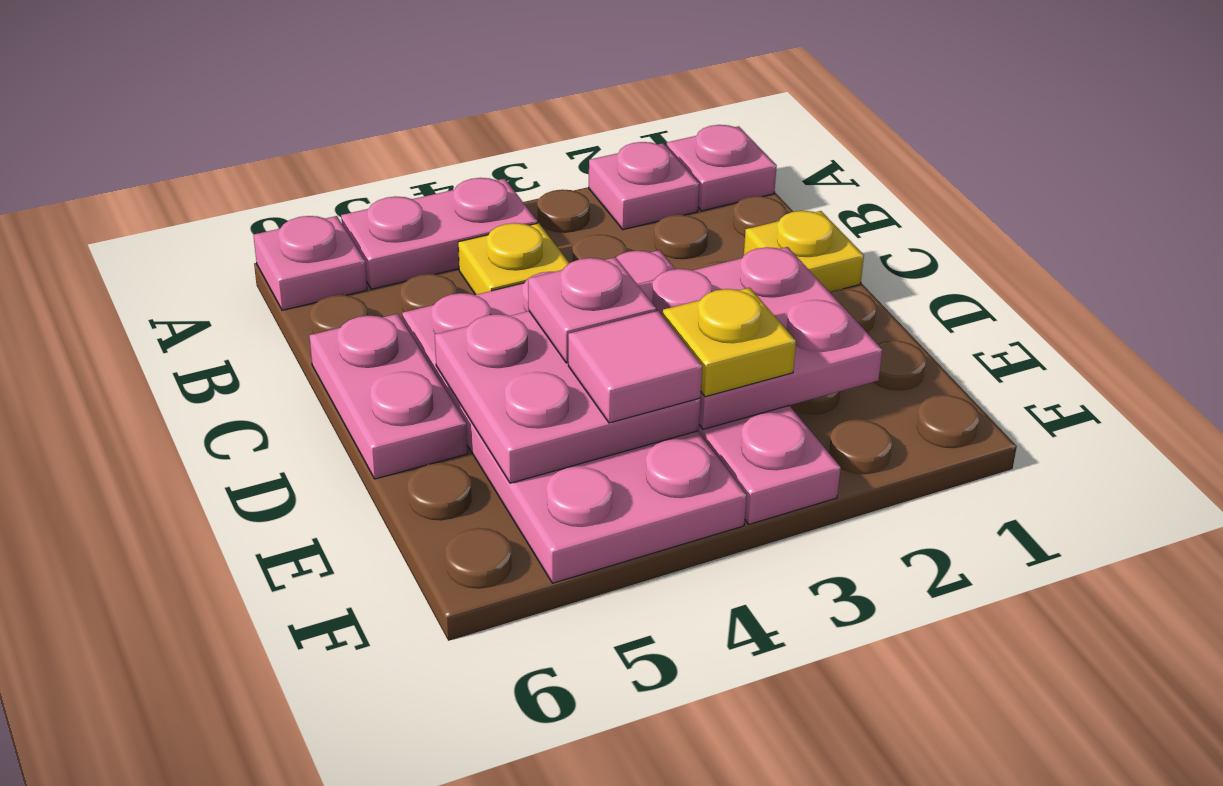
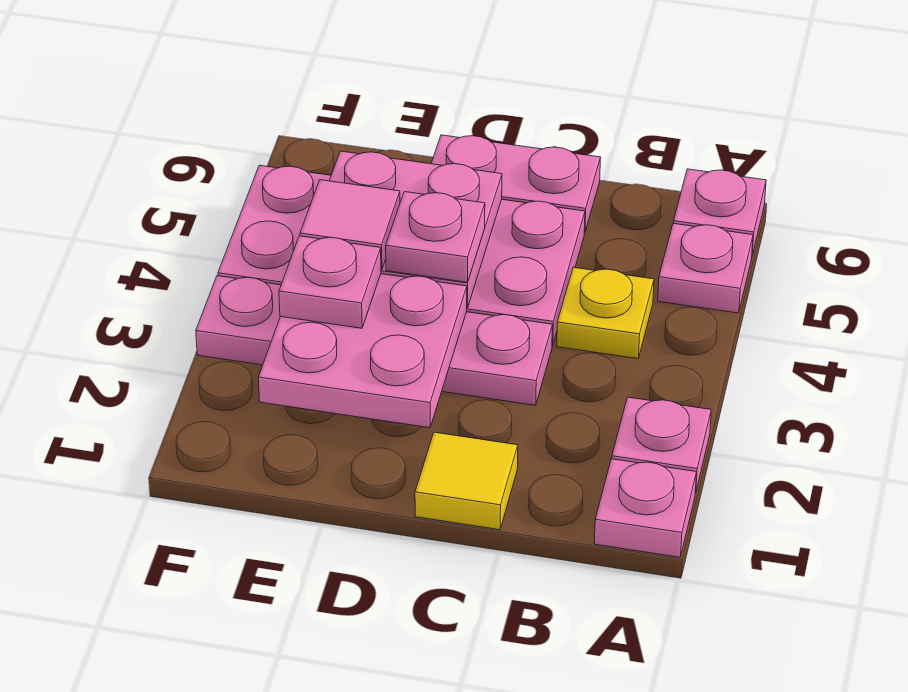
pink plate A4:A5 level 1 -> pink plate A5 level 1
yellow plate C1 level 1 -> yellow tile C1 level 1
yellow plate E3 level 3 -> pink plate E3 level 3

